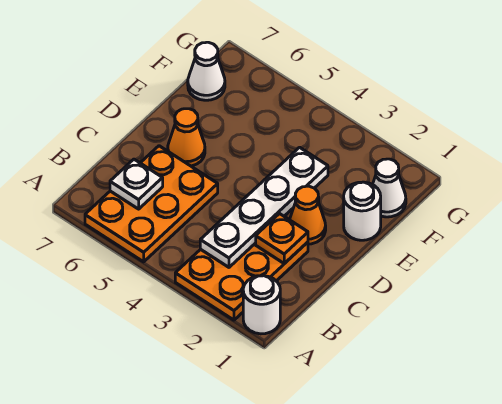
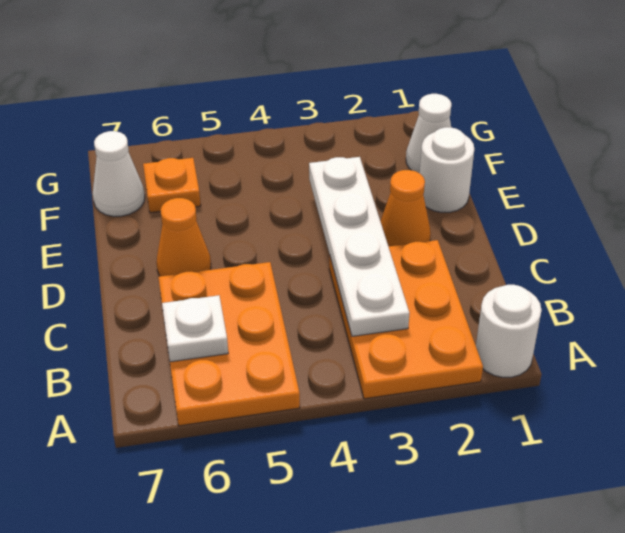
orange plate C2 level 2 -> orange plate F6 level 1

